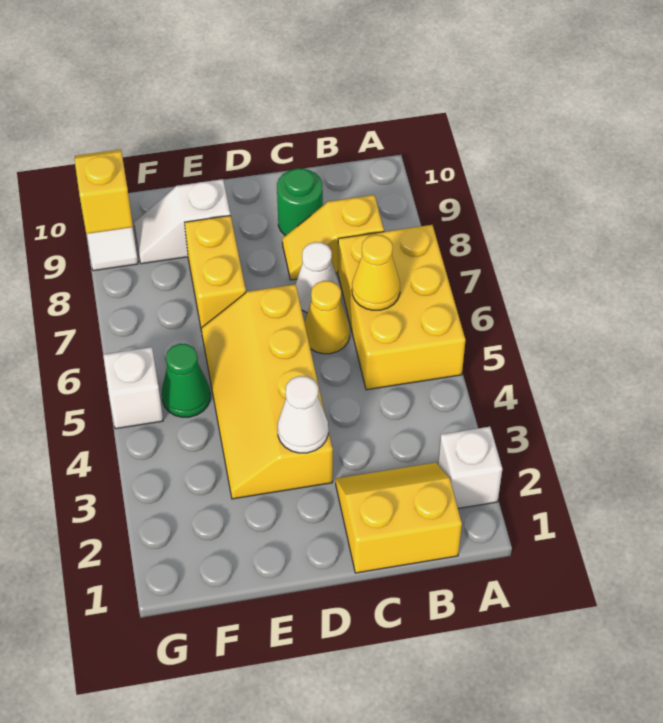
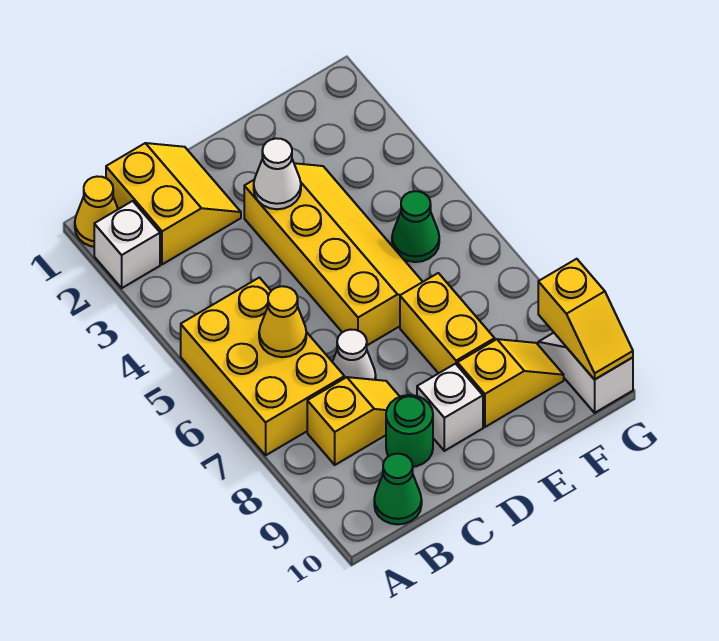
yellow slope B1:C2 level 1 top 1 -> yellow slope B1:C2 level 1 top B
none -> green cone B10 level 1
yellow cone C6 level 1 -> yellow cone A1 level 1
white slope E9:F9 level 1 top E -> yellow slope E9:F9 level 1 top E
white brick G5 level 1 -> white brick D9 level 1

